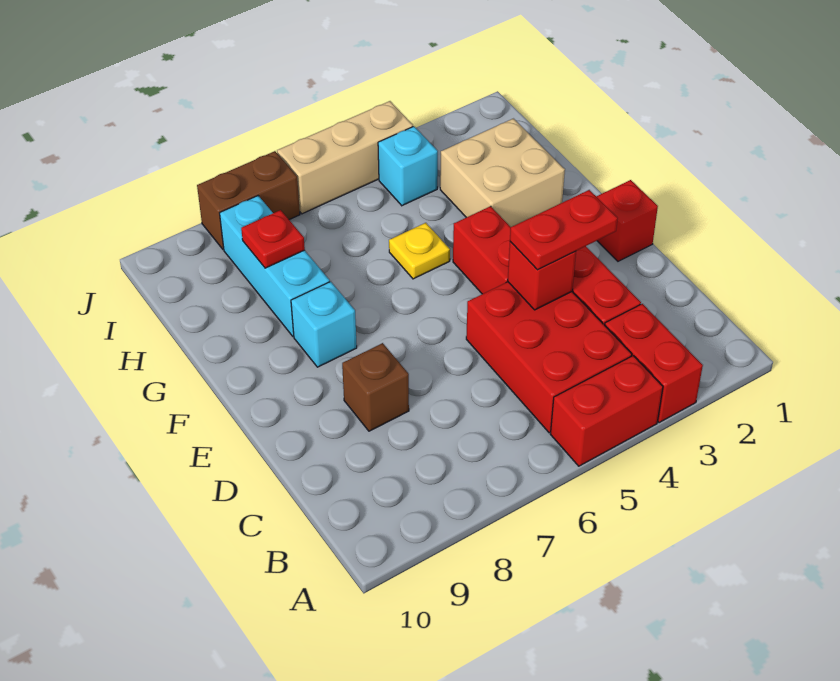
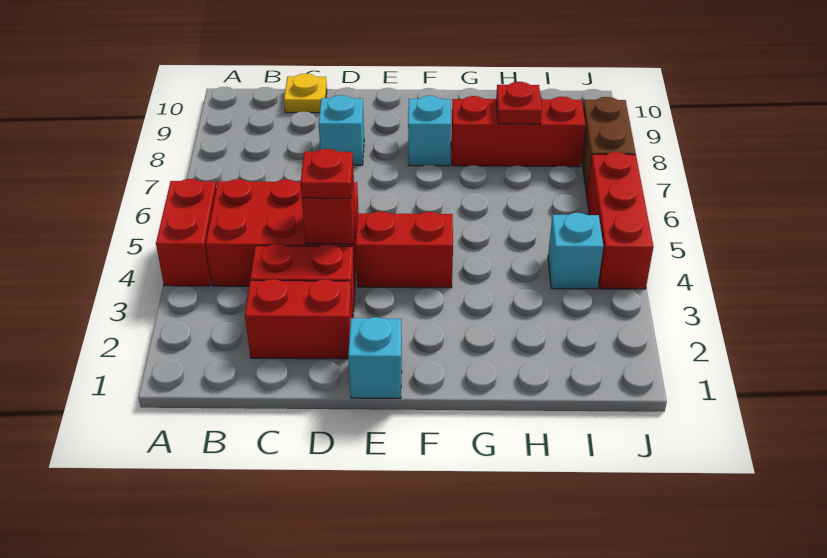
red brick A3:B3 level 1 -> red brick C2:D2 level 1
red plate D3:D4 level 3 -> red plate D4 level 3
brown brick D8 level 1 -> cyan brick D8 level 1
red brick E1 level 1 -> cyan brick E1 level 1
tan brick G2:H3 level 1 -> none
yellow plate G5 level 1 -> yellow plate C10 level 1
cyan brick G8:I8 level 1 -> red brick G8:I8 level 1
tan brick J4:J6 level 1 -> red brick J4:J6 level 1

